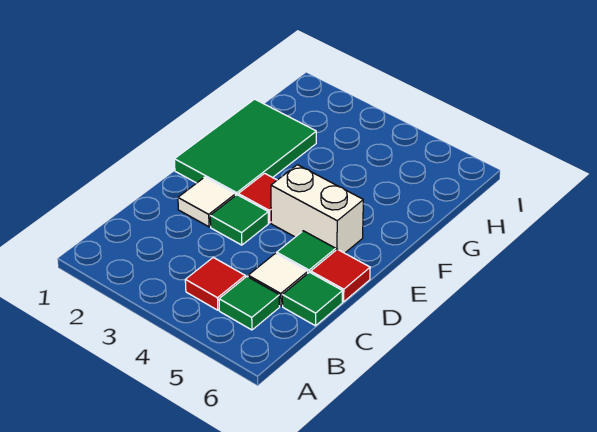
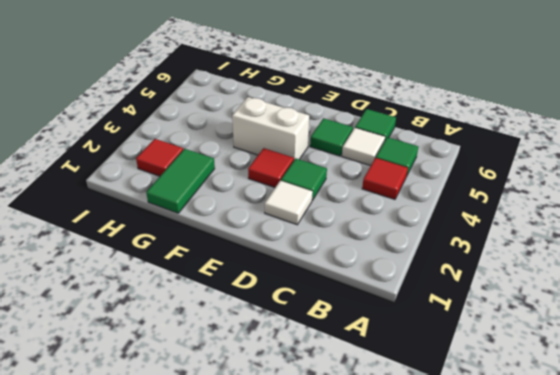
red tile D6 level 1 -> red tile H2 level 1
green tile E1:G2 level 1 -> green tile G1:G2 level 1
white brick E4:E5 level 1 -> white brick E4:F4 level 1

